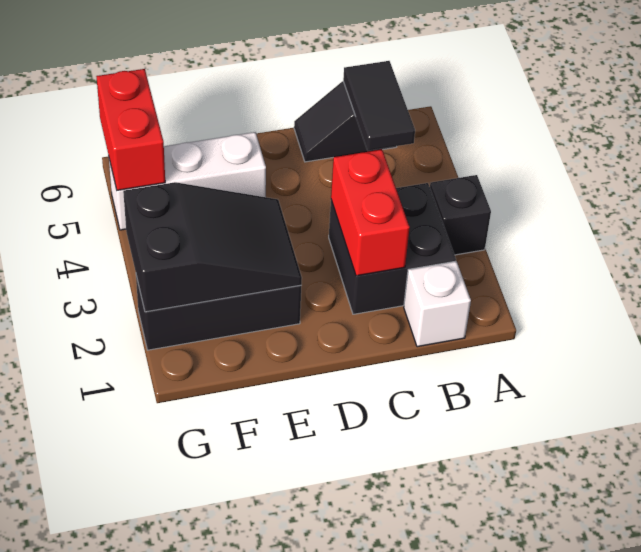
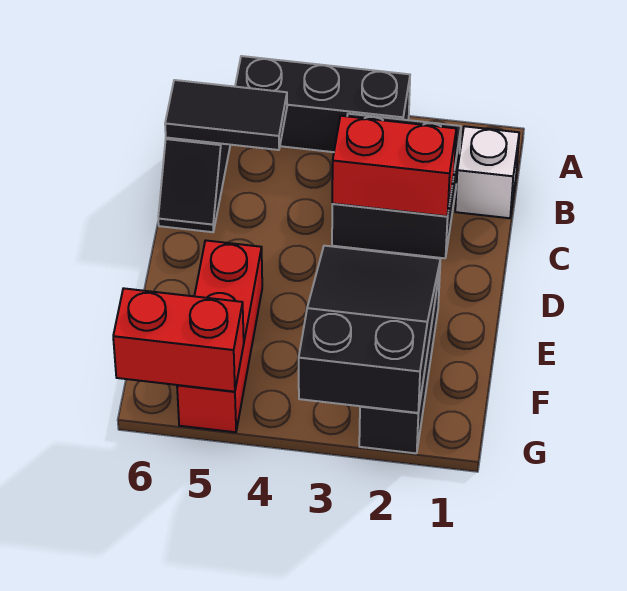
black brick A3 level 1 -> black brick A3:A5 level 1
white brick E5:G5 level 1 -> red brick E5:G5 level 1

